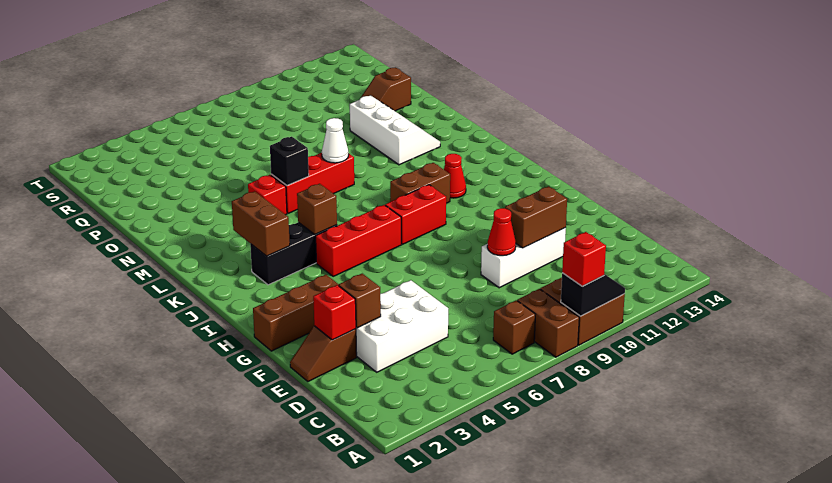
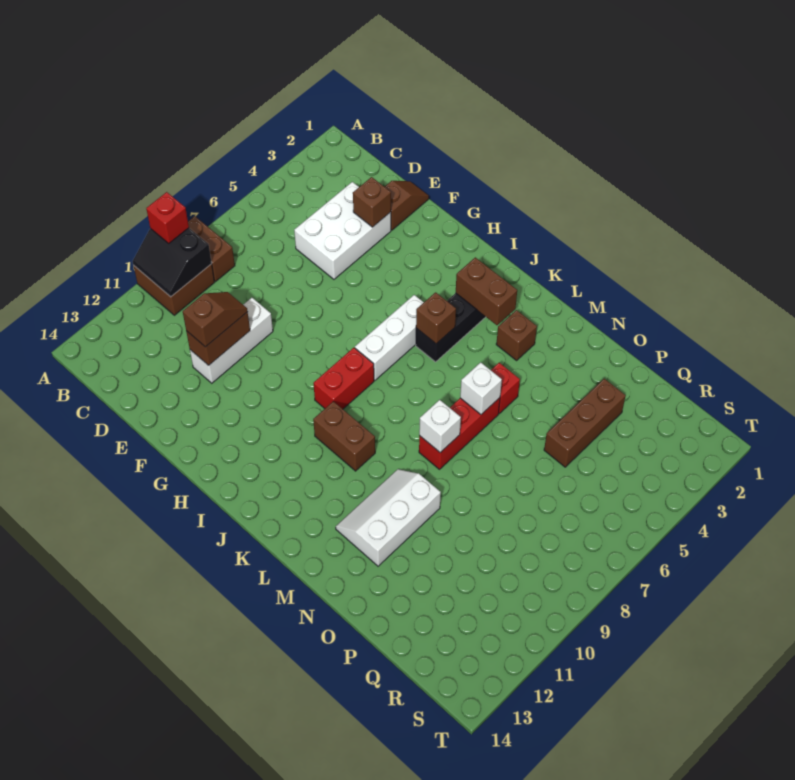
black slope A9:A10 level 2 top 9 -> black slope A9:B10 level 2 top 9
brown brick B7 level 1 -> brown brick L3 level 1
red brick E2 level 2 -> none
red cone E9 level 2 -> none
brown brick G1:G3 level 1 -> brown brick P3:P5 level 1
red brick I5:I7 level 1 -> white brick I5:I7 level 1
brown brick J9:J10 level 1 -> brown brick J10:K10 level 1
red cone J11 level 1 -> none
black brick M6 level 2 -> white brick M6 level 2
white cone M8 level 2 -> white brick M8 level 2
white slope M11:O12 level 1 top 11 -> white slope M10:N12 level 1 top N
brown slope P12:P13 level 1 top 13 -> brown slope E10:E11 level 3 top 11

